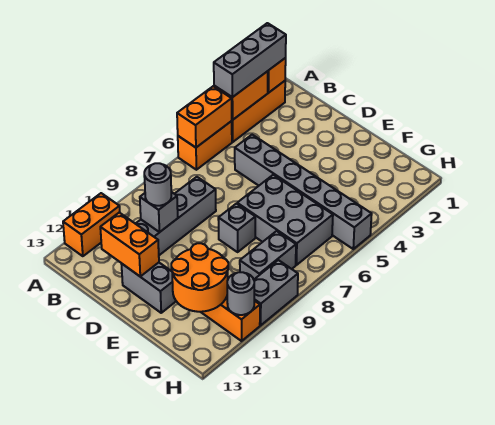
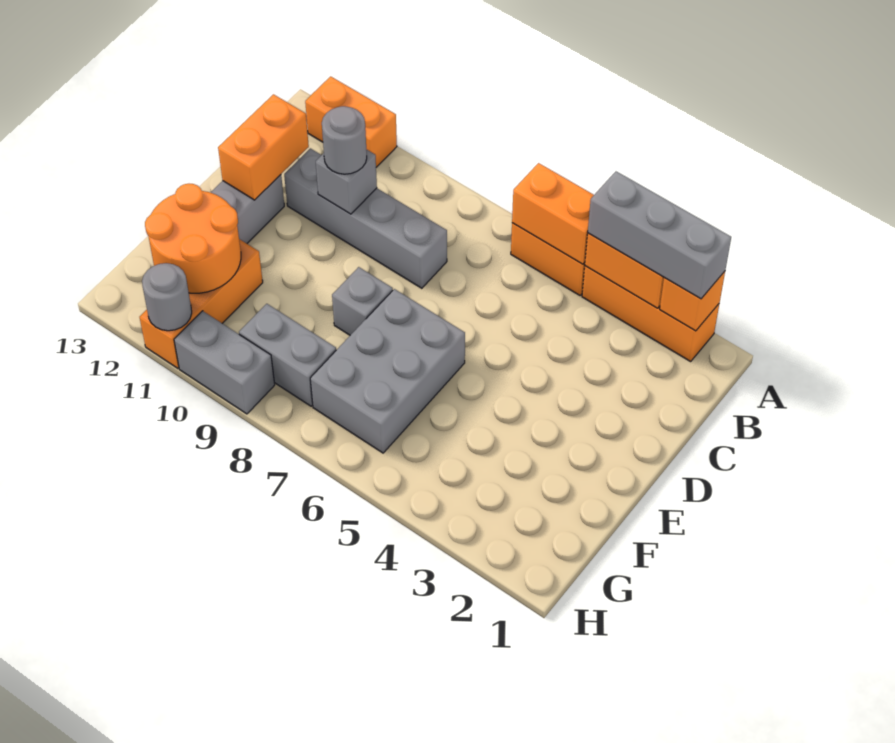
grey brick C5:H5 level 1 -> none

